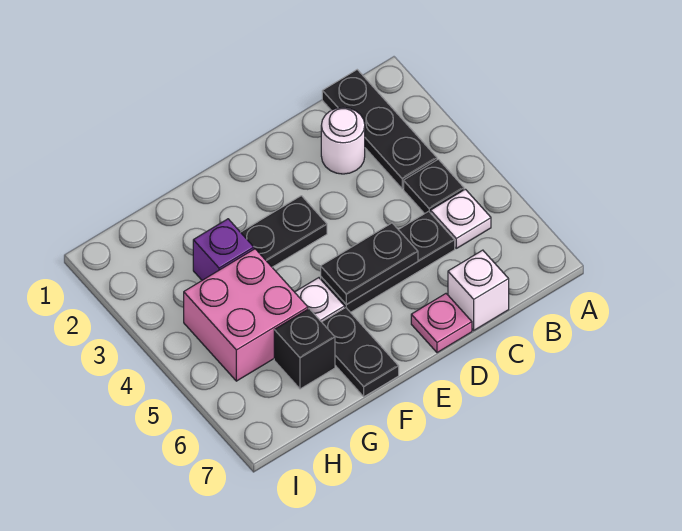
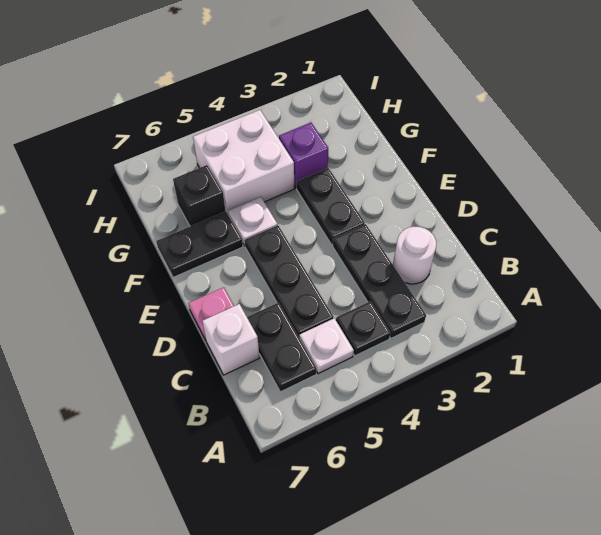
black plate B1:B3 level 1 -> black plate B3:D3 level 1
black plate D5:E5 level 2 -> black plate B6:C6 level 1
pink brick G4:H5 level 1 -> white brick G4:H5 level 1

